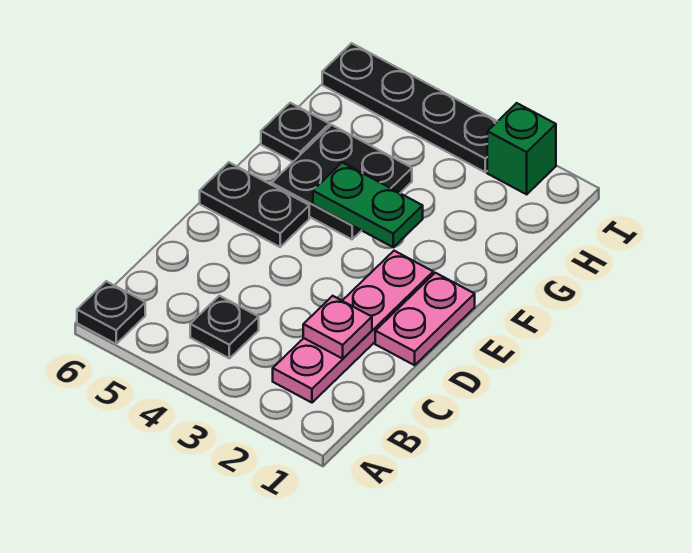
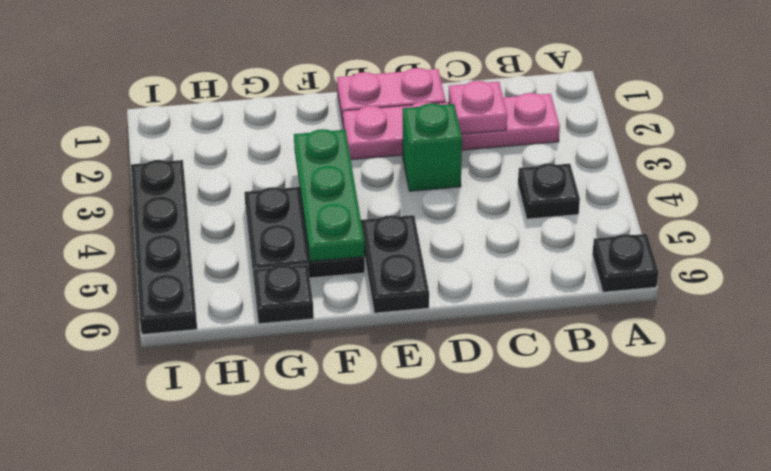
green plate F3:F4 level 2 -> green plate F3:F5 level 2
green brick I2 level 1 -> green brick D3 level 1

